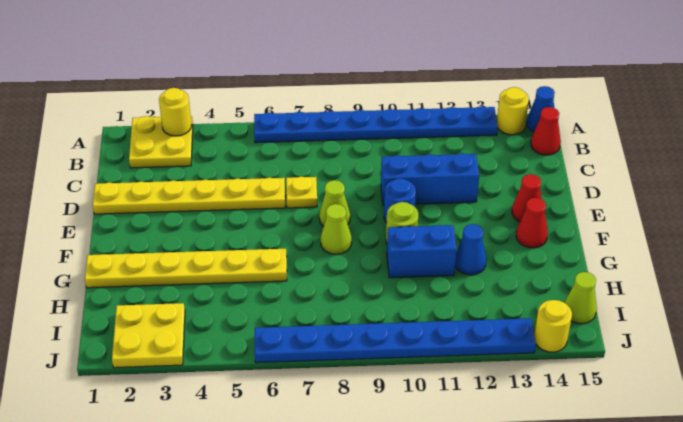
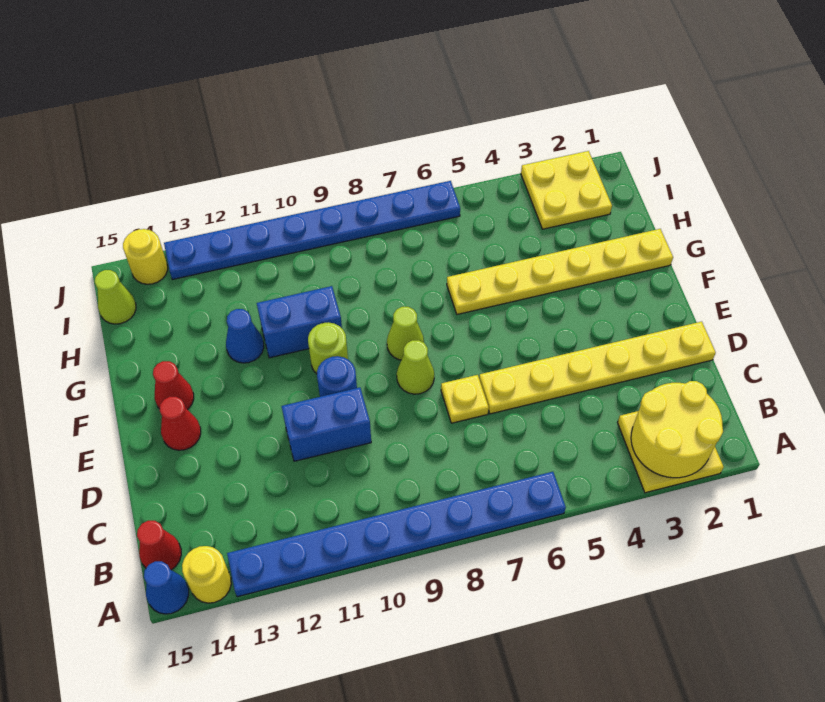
yellow round brick A3 level 2 -> yellow round brick A2:B3 level 2
blue brick D10:D12 level 1 -> blue brick D10:D11 level 1

